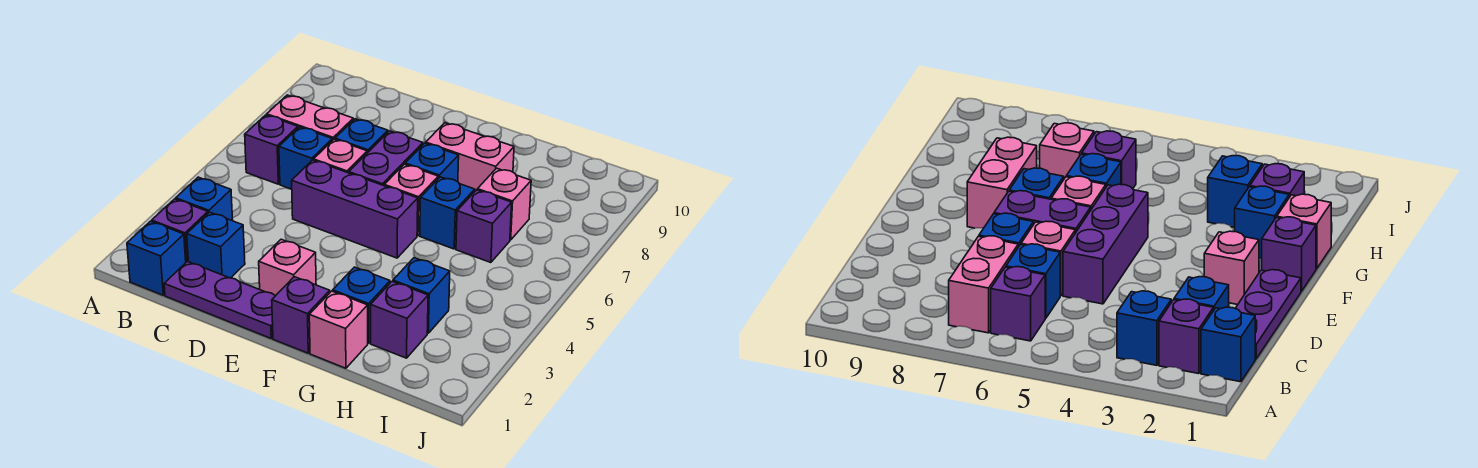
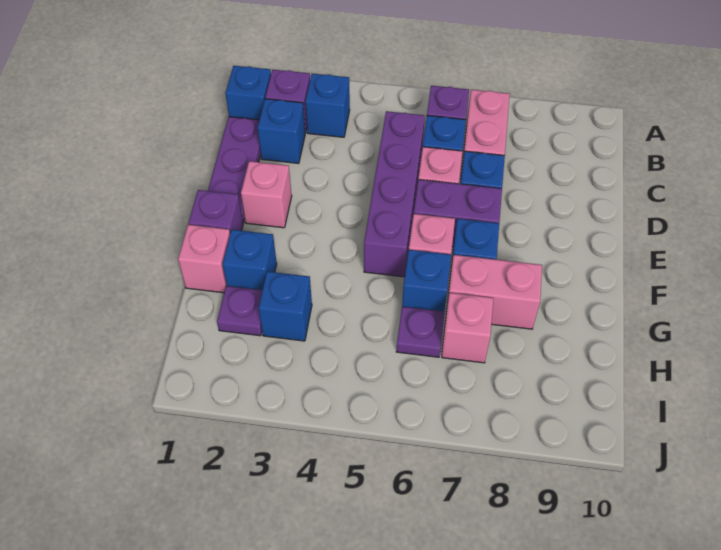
purple brick D5:F5 level 1 -> purple brick C5:F5 level 1
pink brick F8:G8 level 1 -> pink brick G7:G8 level 1
purple brick H2 level 1 -> purple plate H2 level 1
purple brick H6 level 1 -> purple plate H6 level 1

